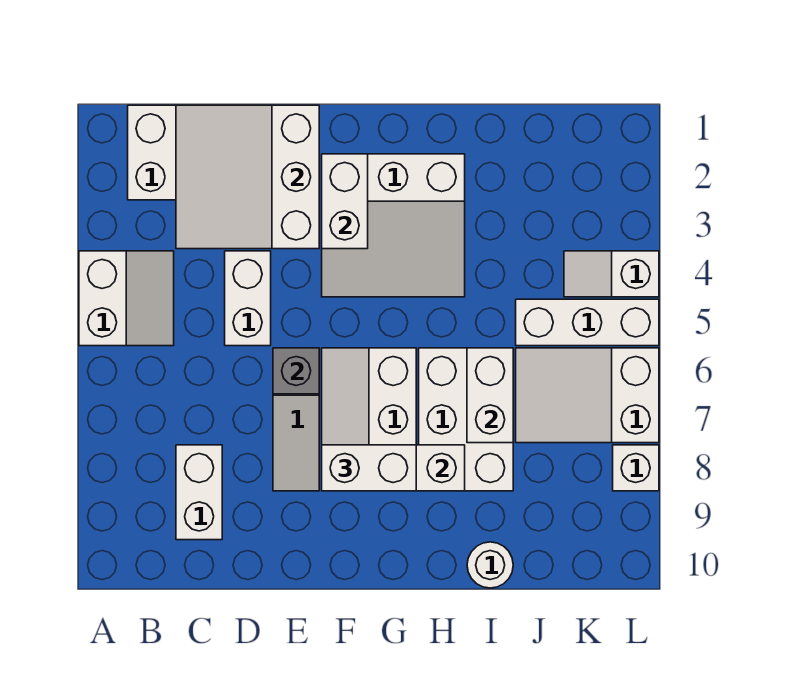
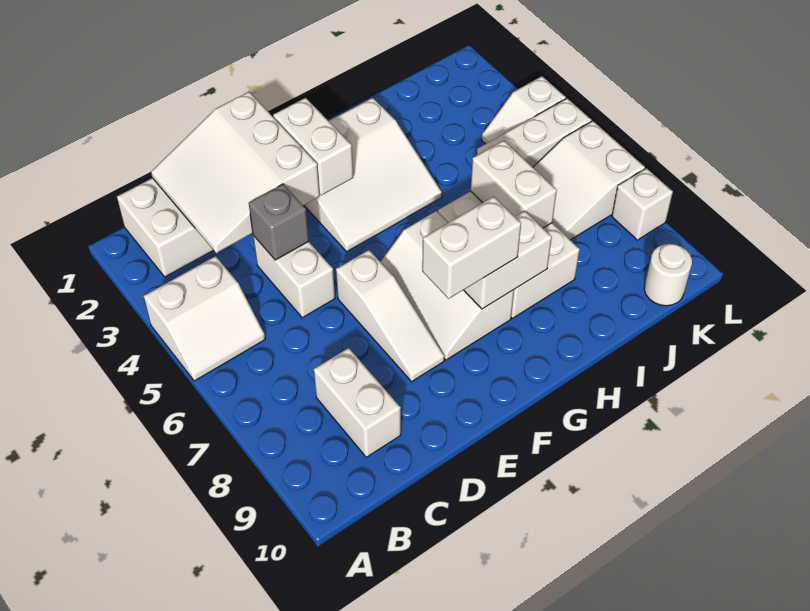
white slope A4:B5 level 1 top A -> white slope A4:B5 level 1 top 4
grey brick E6 level 2 -> grey brick D4 level 2
white round brick I10 level 1 -> white round brick K10 level 1

